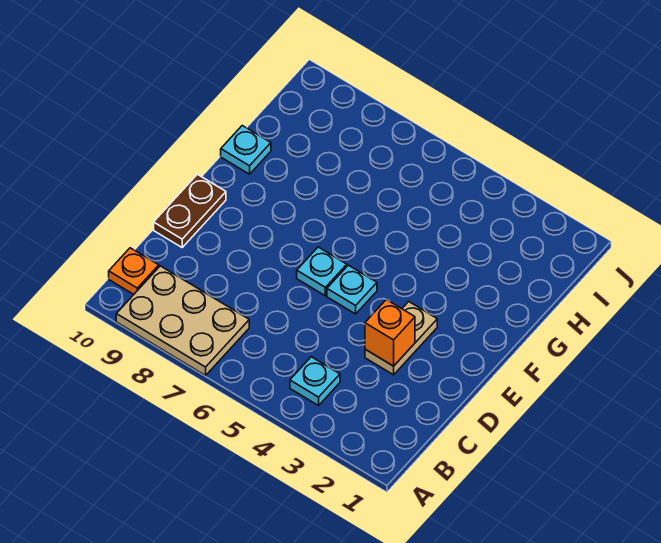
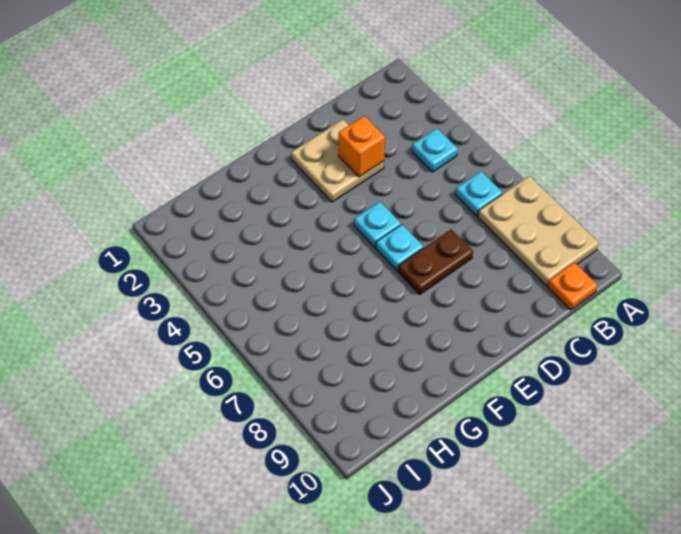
tan plate D3:E3 level 1 -> tan plate D2:E3 level 1
brown plate D10:E10 level 1 -> brown plate D7:E7 level 1
cyan plate G10 level 1 -> cyan plate B6 level 1

